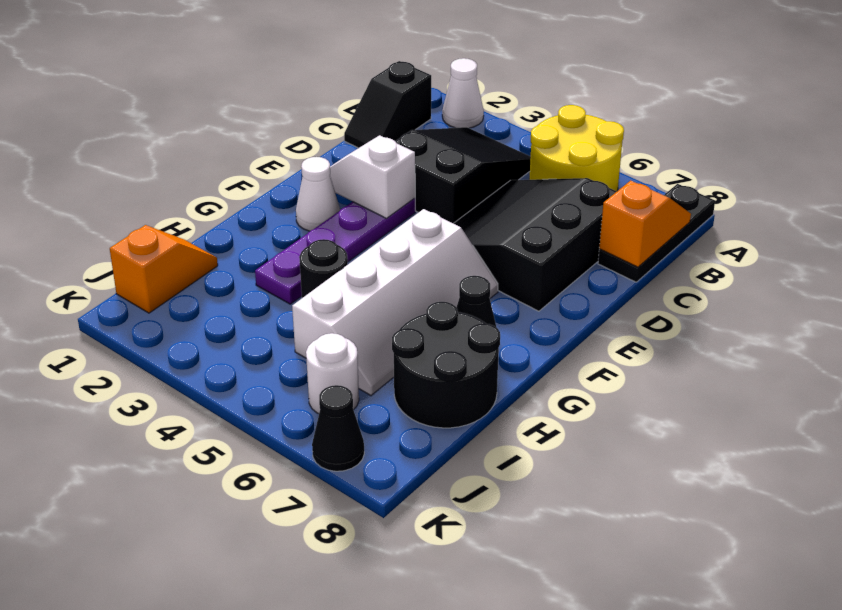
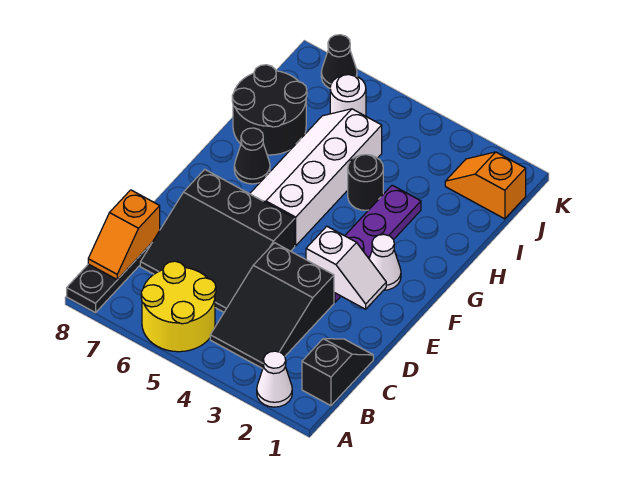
black slope C5:E7 level 1 top 7 -> black slope C5:E7 level 1 top E
orange slope I1:J1 level 1 top J -> orange slope J1:J2 level 1 top 1

